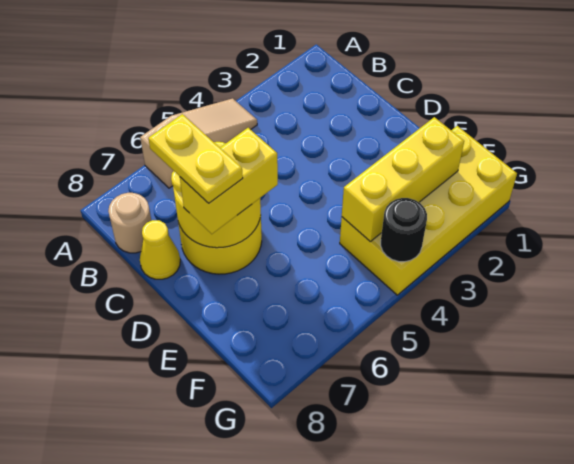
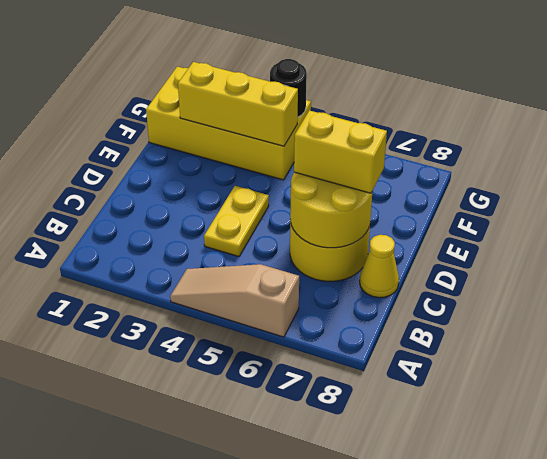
tan round brick B8 level 1 -> none
yellow plate C7:D7 level 4 -> yellow plate C4:D4 level 1

